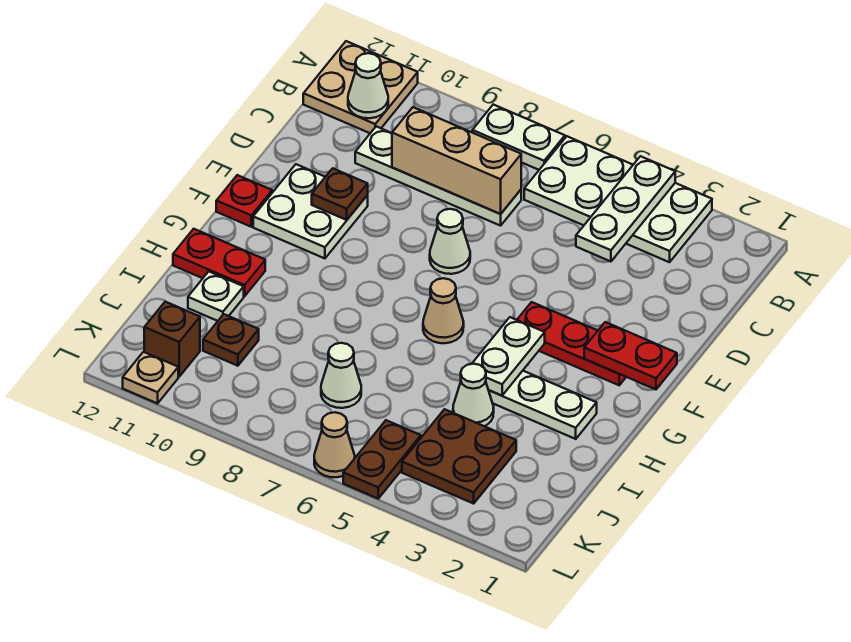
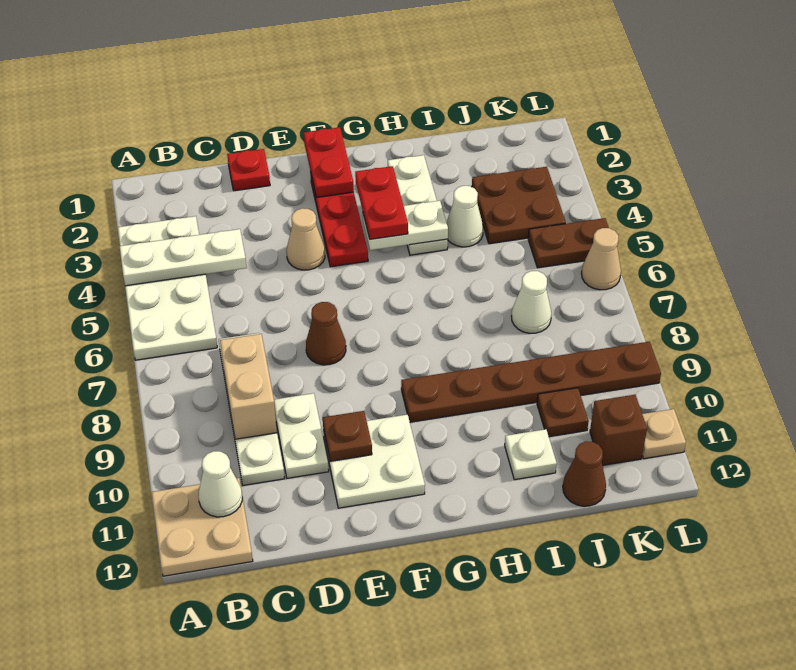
white plate A7:A8 level 1 -> white plate D9:D10 level 1
tan brick C7:C9 level 2 -> tan brick C8:C9 level 2
white cone E7 level 1 -> brown cone E7 level 1
red plate F12 level 1 -> red plate D1 level 1
tan cone G6 level 1 -> tan cone E4 level 1
none -> brown plate G9:L9 level 1
red plate H11:H12 level 1 -> red plate G3:G4 level 3
none -> brown cone J12 level 1

